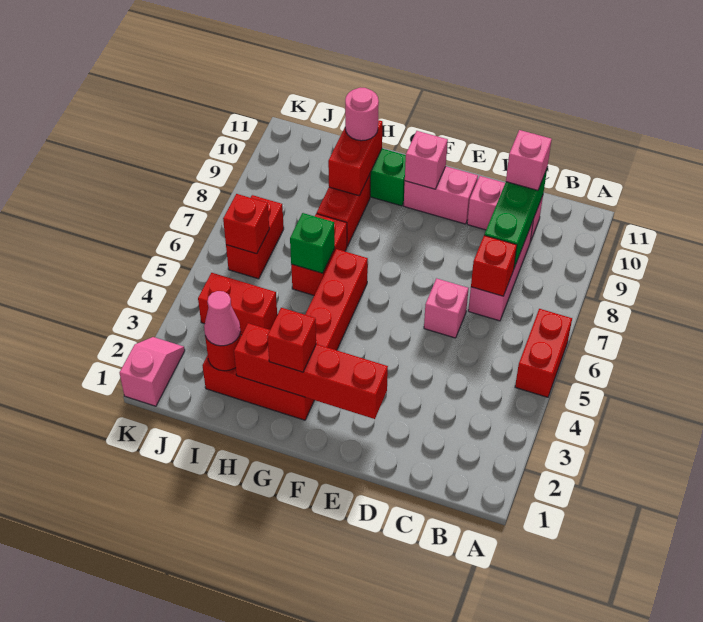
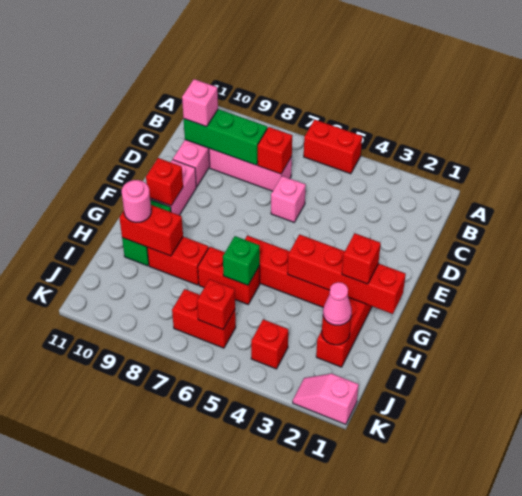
red brick E2:H2 level 2 -> red brick G1:G4 level 2
pink brick F10 level 2 -> red brick F10 level 2
red brick I4:J4 level 1 -> red brick J4 level 1

